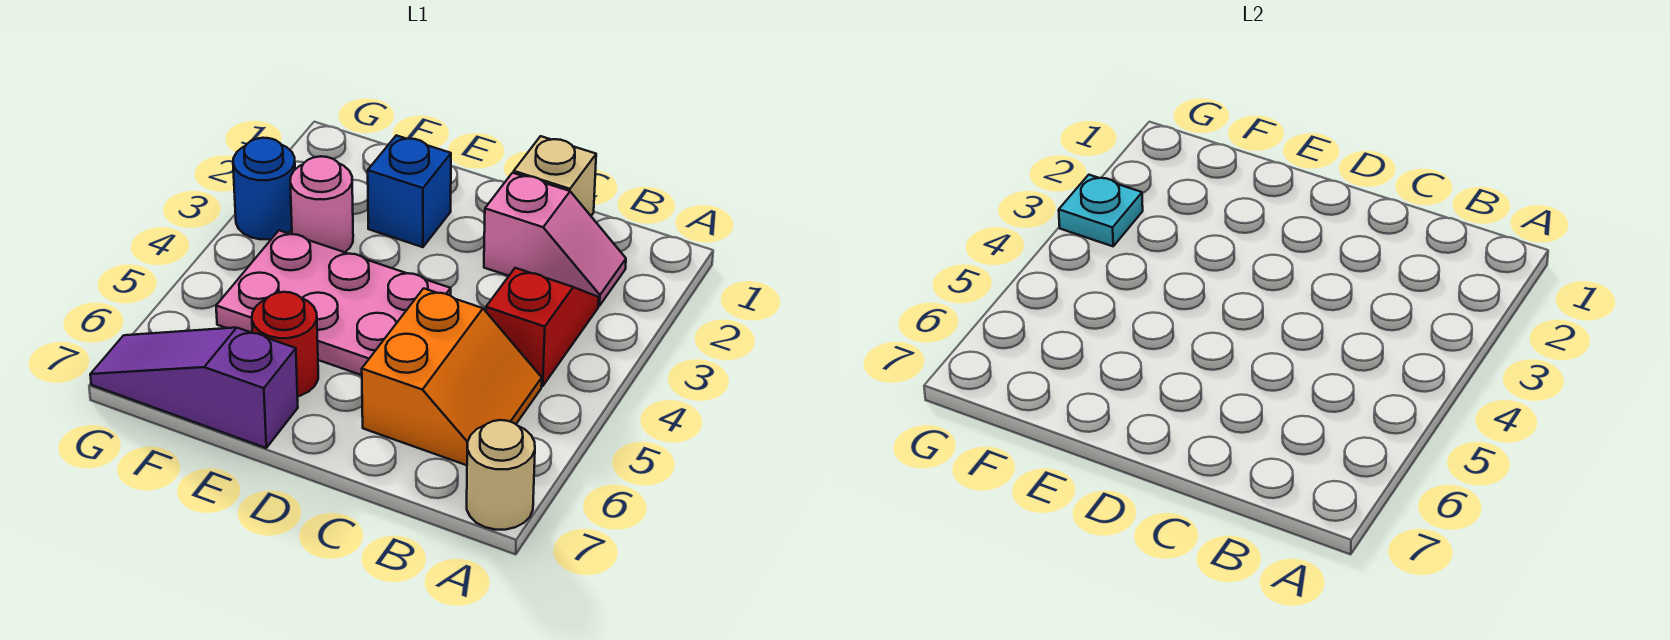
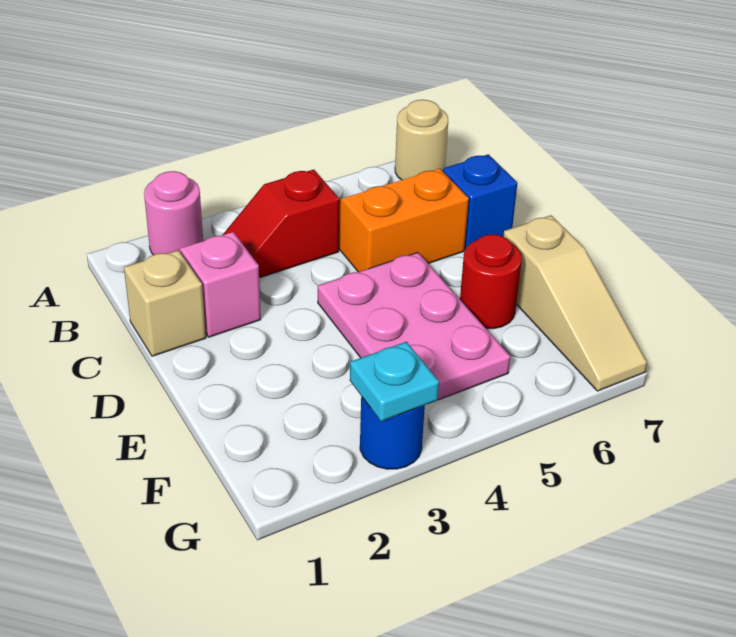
blue brick E2 level 1 -> blue brick C7 level 1
purple slope E7:G7 level 1 top E -> tan slope E7:G7 level 1 top E
pink round brick F3 level 1 -> pink round brick A2 level 1

